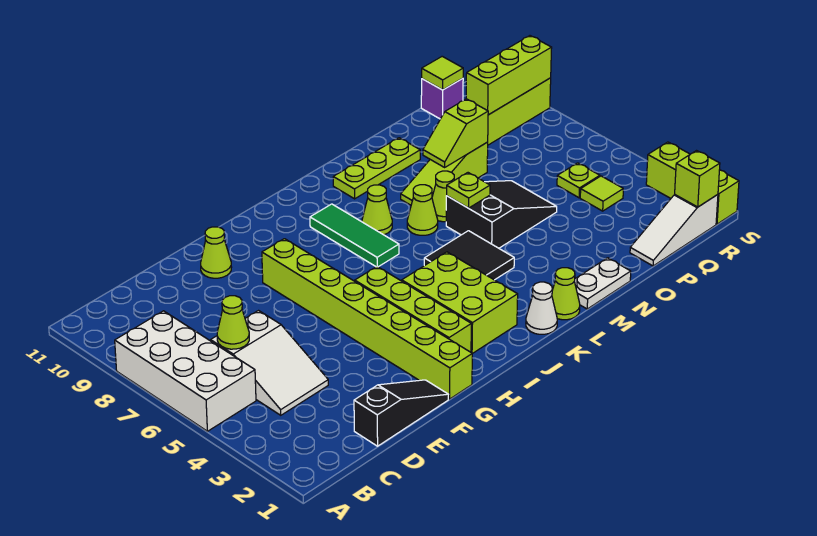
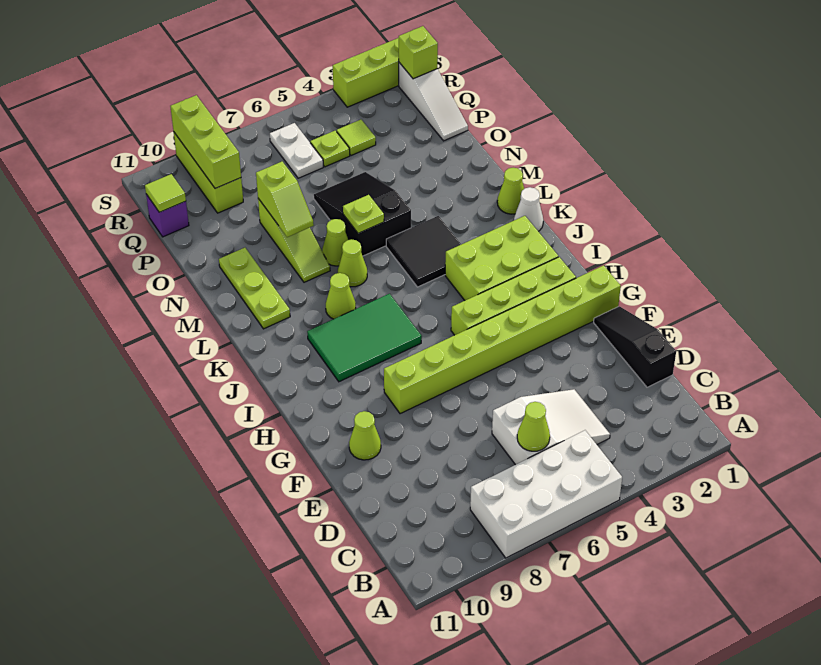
green tile J7:J9 level 1 -> green tile I7:J9 level 1
white plate M1:N1 level 1 -> white plate Q6:R6 level 1

